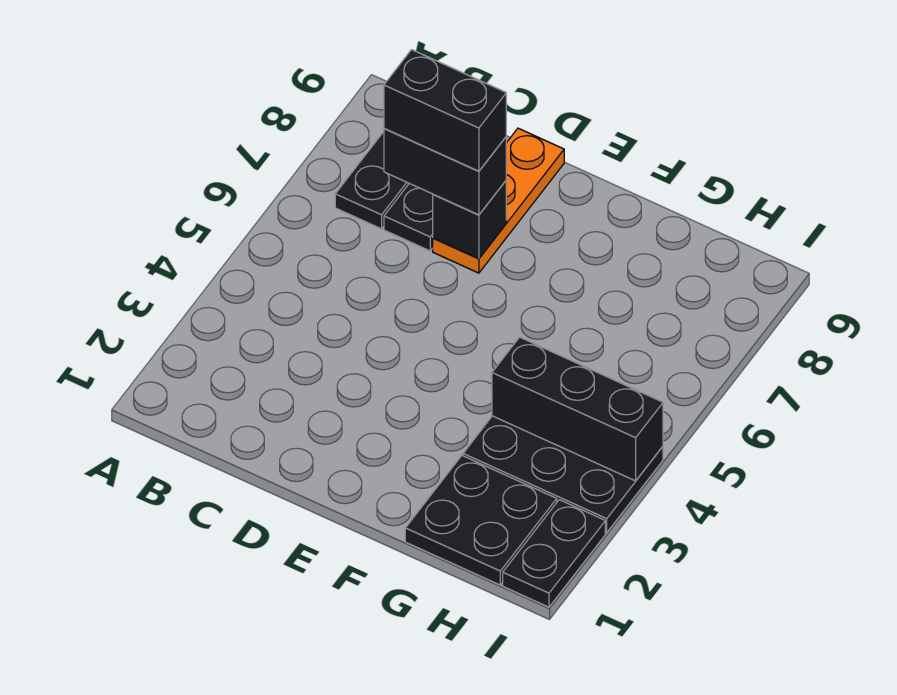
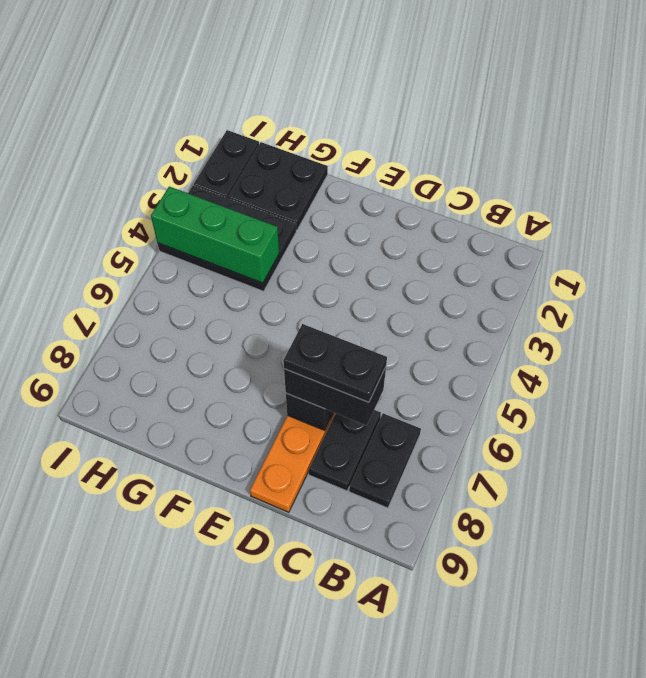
black brick C7:D7 level 4 -> black plate C7:D7 level 4
black brick G4:I4 level 2 -> green brick G4:I4 level 2

